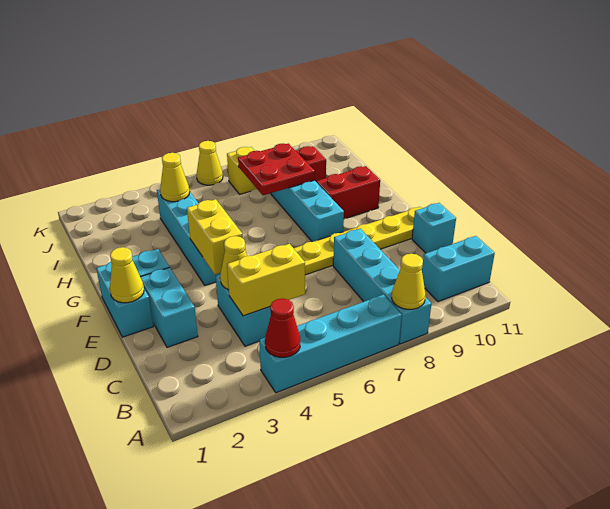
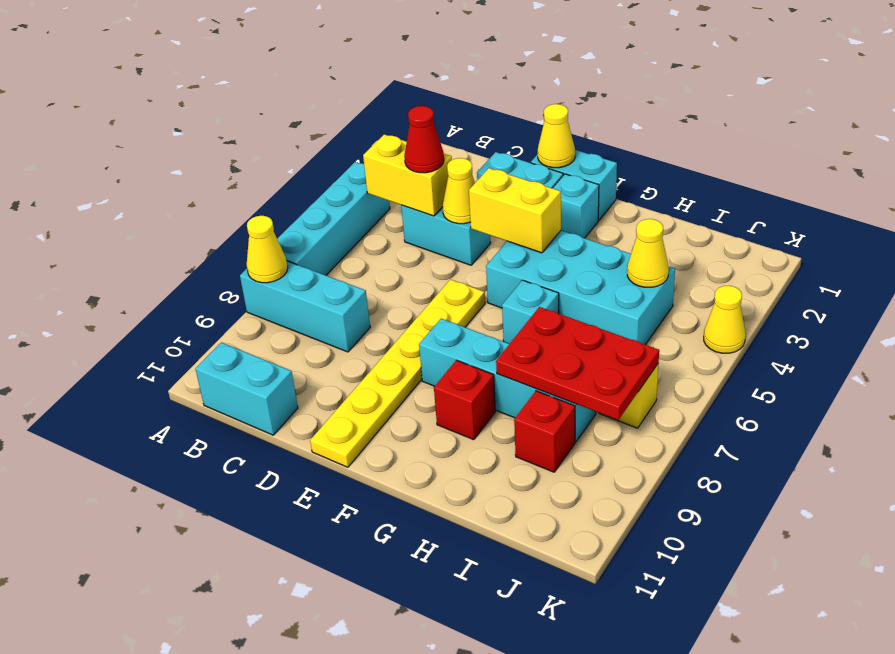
red cone A4 level 2 -> red cone C4 level 3
cyan brick A8:D8 level 1 -> cyan brick A8:C8 level 1
cyan brick B10:B11 level 1 -> cyan brick B11:C11 level 1
yellow brick C4:C5 level 2 -> yellow brick B4:C4 level 2
cyan brick D11 level 1 -> cyan brick G6 level 1
cyan brick F4:I4 level 1 -> cyan brick F4:I5 level 1
red brick G9:G10 level 1 -> red brick G9 level 1
red plate H7:I8 level 2 -> red plate H7:J8 level 2
yellow cone K6 level 1 -> yellow cone K4 level 1

